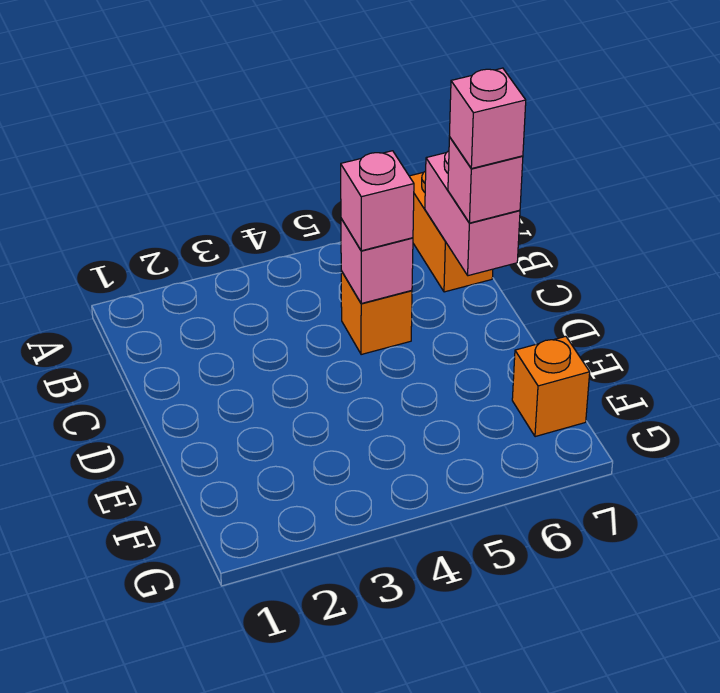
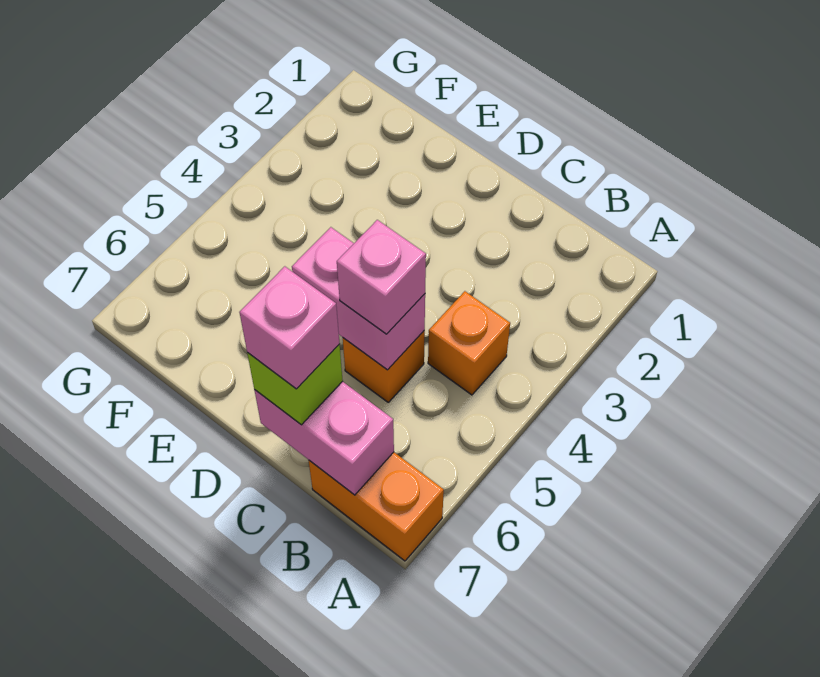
pink brick C5 level 2 -> pink brick C5:D5 level 2
pink brick C7 level 3 -> lime brick C7 level 3
orange brick F7 level 1 -> orange brick B4 level 1

